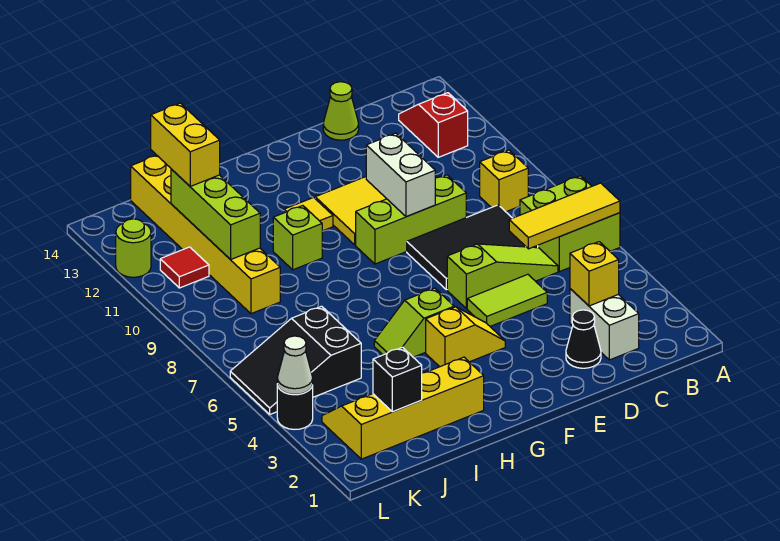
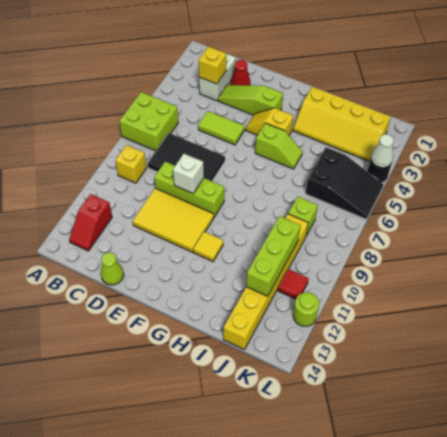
yellow tile A6:C6 level 2 -> none
lime slope C6:E6 level 1 top E -> lime slope D3:F3 level 1 top F
black cone D2 level 1 -> red cone D2 level 1
white brick E9:E10 level 2 -> white brick E9 level 2
lime brick H10 level 1 -> lime brick J8 level 1
black brick J2 level 2 -> none
yellow brick J12:J13 level 3 -> none

